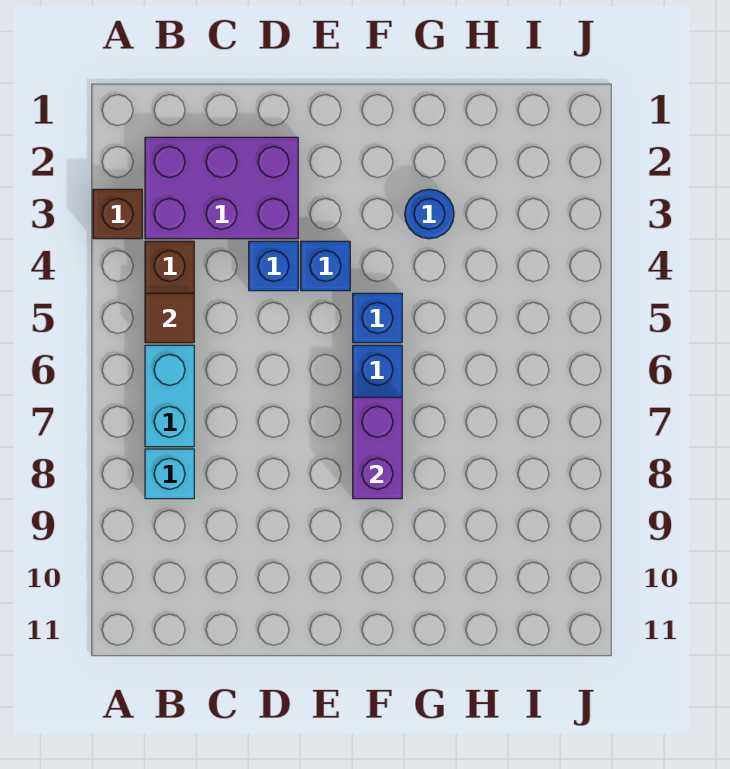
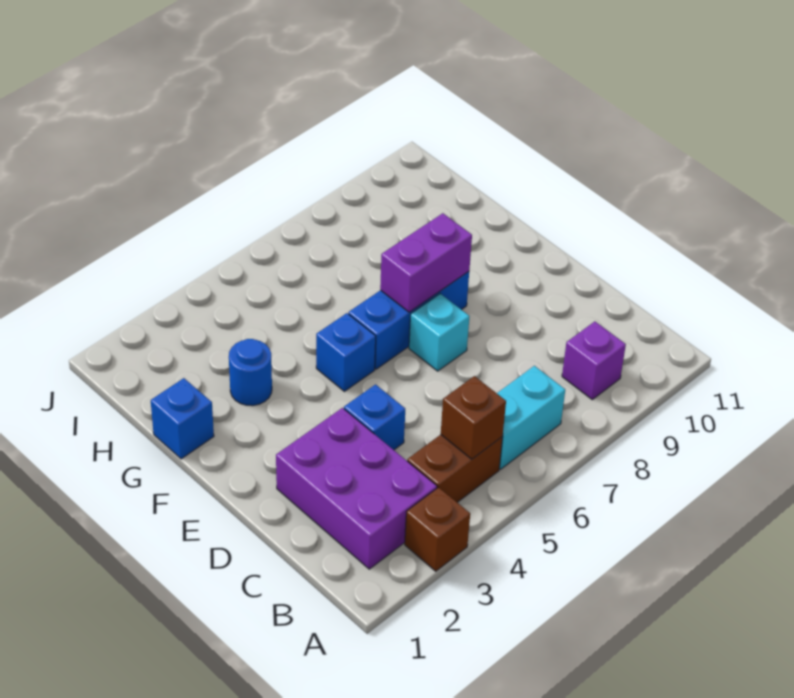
brown tile B5 level 2 -> brown brick B5 level 2
cyan brick B8 level 1 -> cyan brick E7 level 1
none -> purple brick B9 level 1
blue brick E4 level 1 -> blue brick G1 level 1

